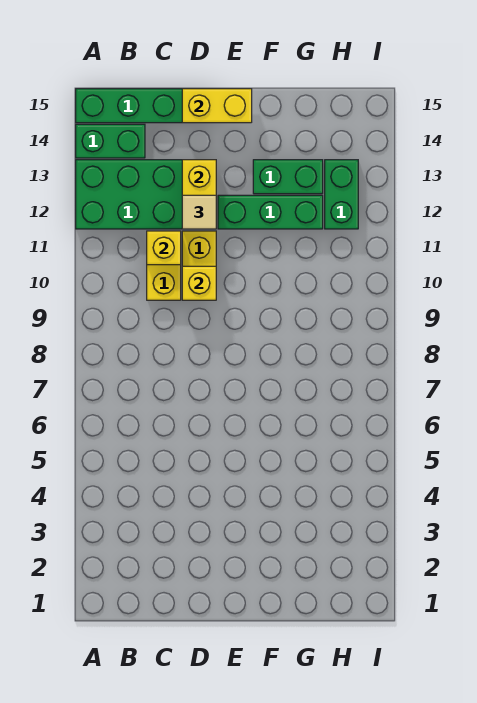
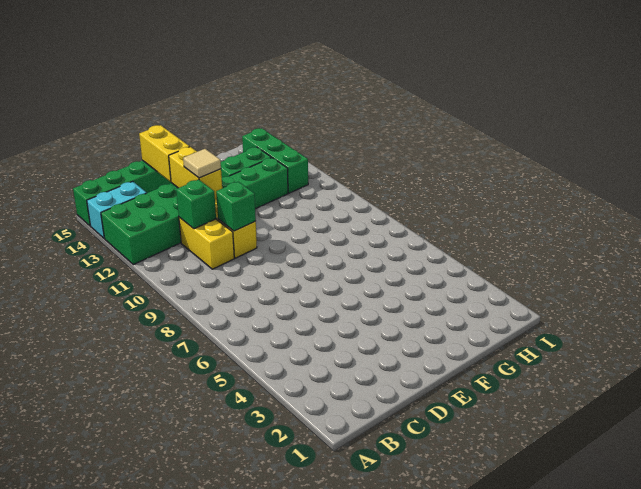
green brick A14:B14 level 1 -> cyan brick A14:B14 level 1
yellow brick C11 level 2 -> green brick C11 level 2
yellow brick D10 level 2 -> green brick D10 level 2
yellow brick D15:E15 level 2 -> yellow brick D14:D15 level 2
green brick H12:H13 level 1 -> green brick H12:H14 level 1

